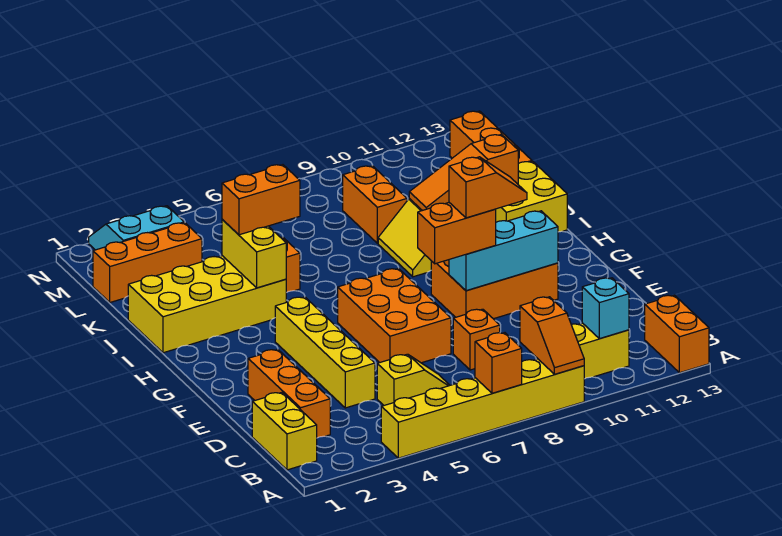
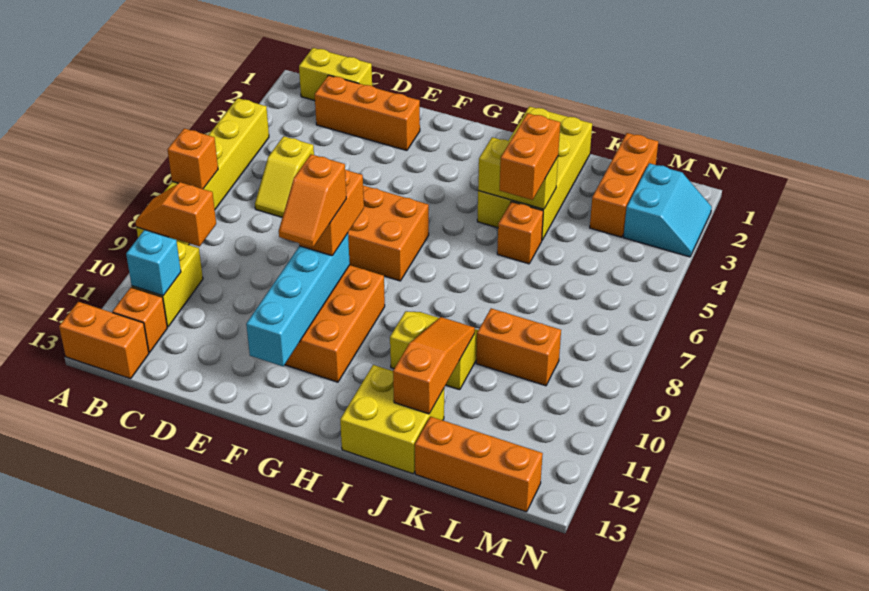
yellow brick D4:G4 level 1 -> none
orange brick D8 level 1 -> orange brick B12 level 1
cyan brick F9:F11 level 2 -> cyan brick F9:F12 level 2

